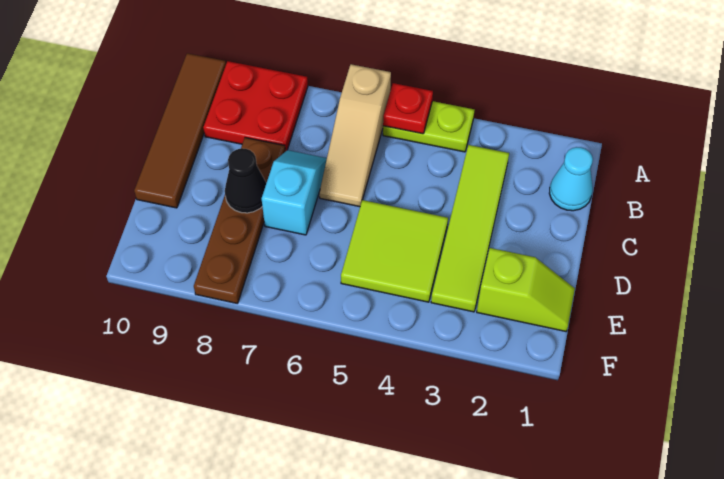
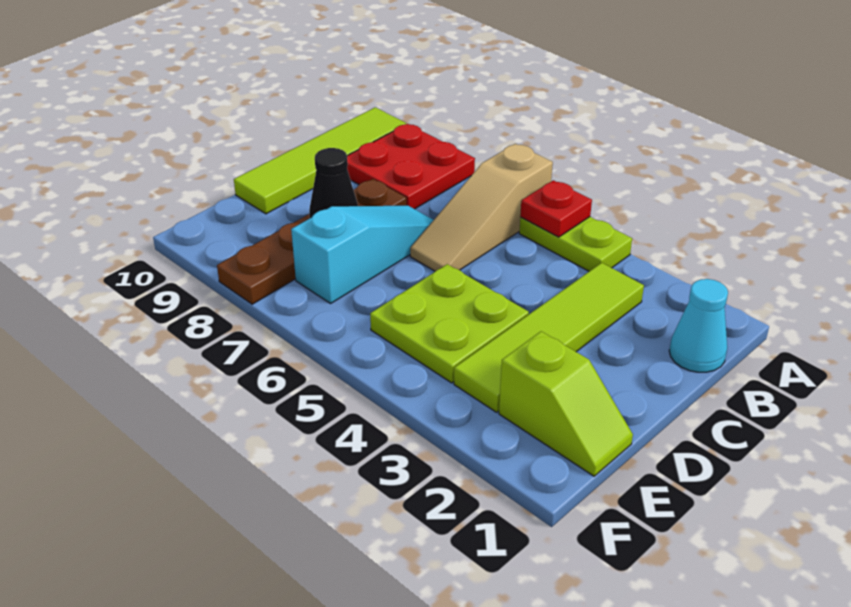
brown tile A10:D10 level 1 -> lime tile A10:D10 level 1
cyan slope C7:D7 level 1 top D -> cyan slope C7:E7 level 1 top E
lime tile D4:E5 level 1 -> lime plate D4:E5 level 1

